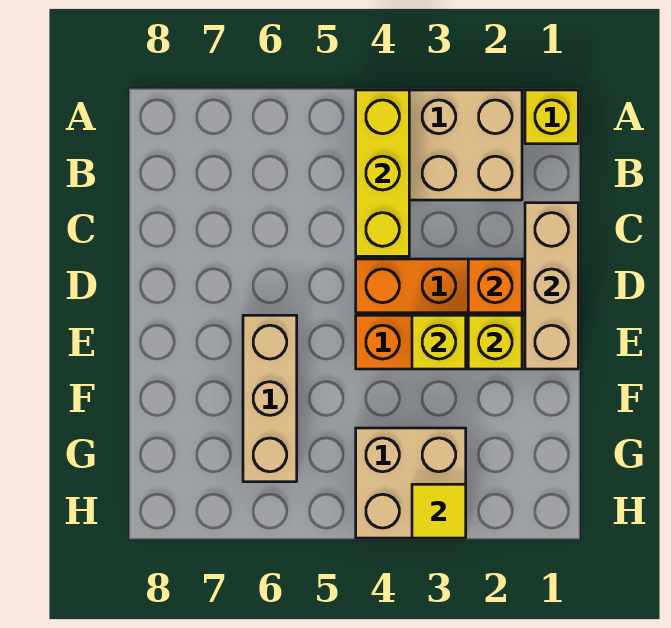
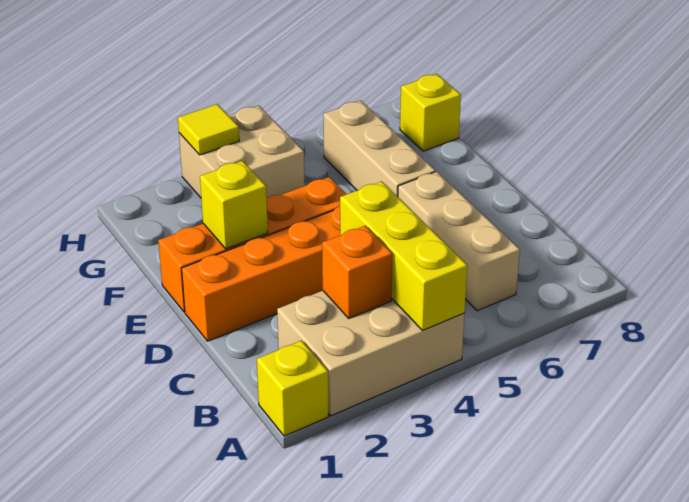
tan brick C1:E1 level 2 -> tan brick B6:D6 level 1
orange brick D2 level 2 -> orange brick B3 level 2
yellow brick E3 level 2 -> yellow brick G8 level 1

